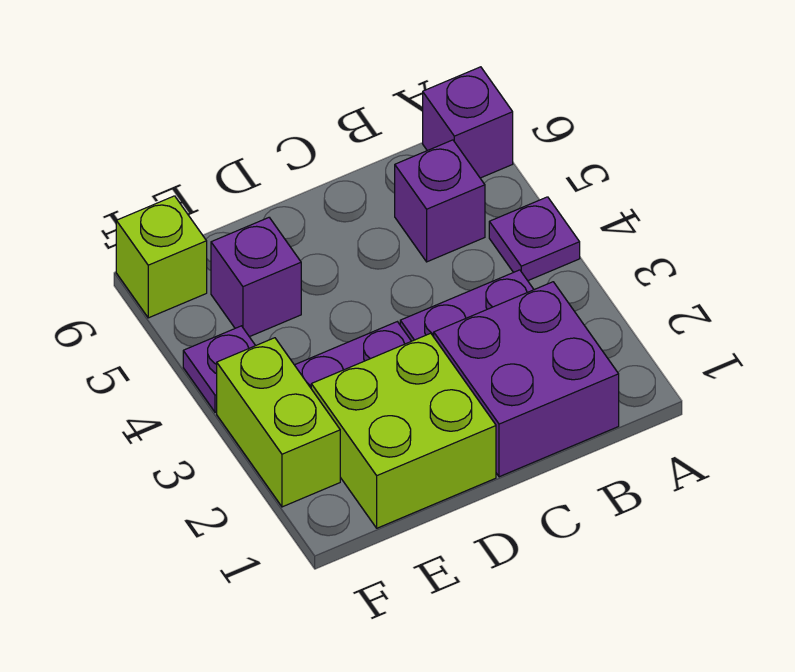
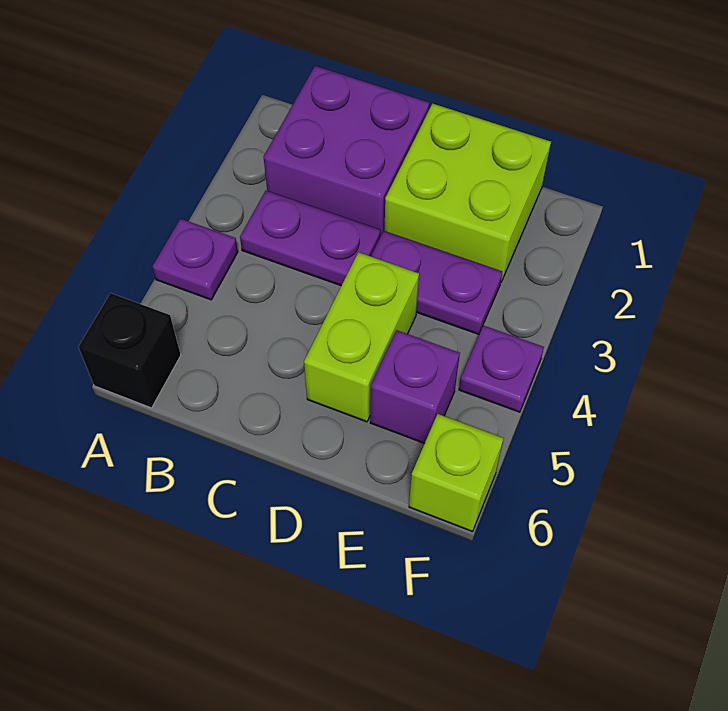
purple brick A6 level 1 -> black brick A6 level 1
purple brick B5 level 1 -> none
lime brick F2:F3 level 1 -> lime brick D4:D5 level 1

